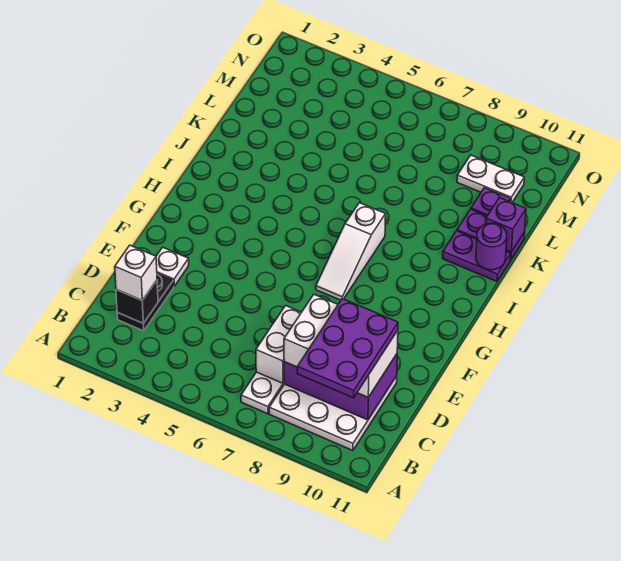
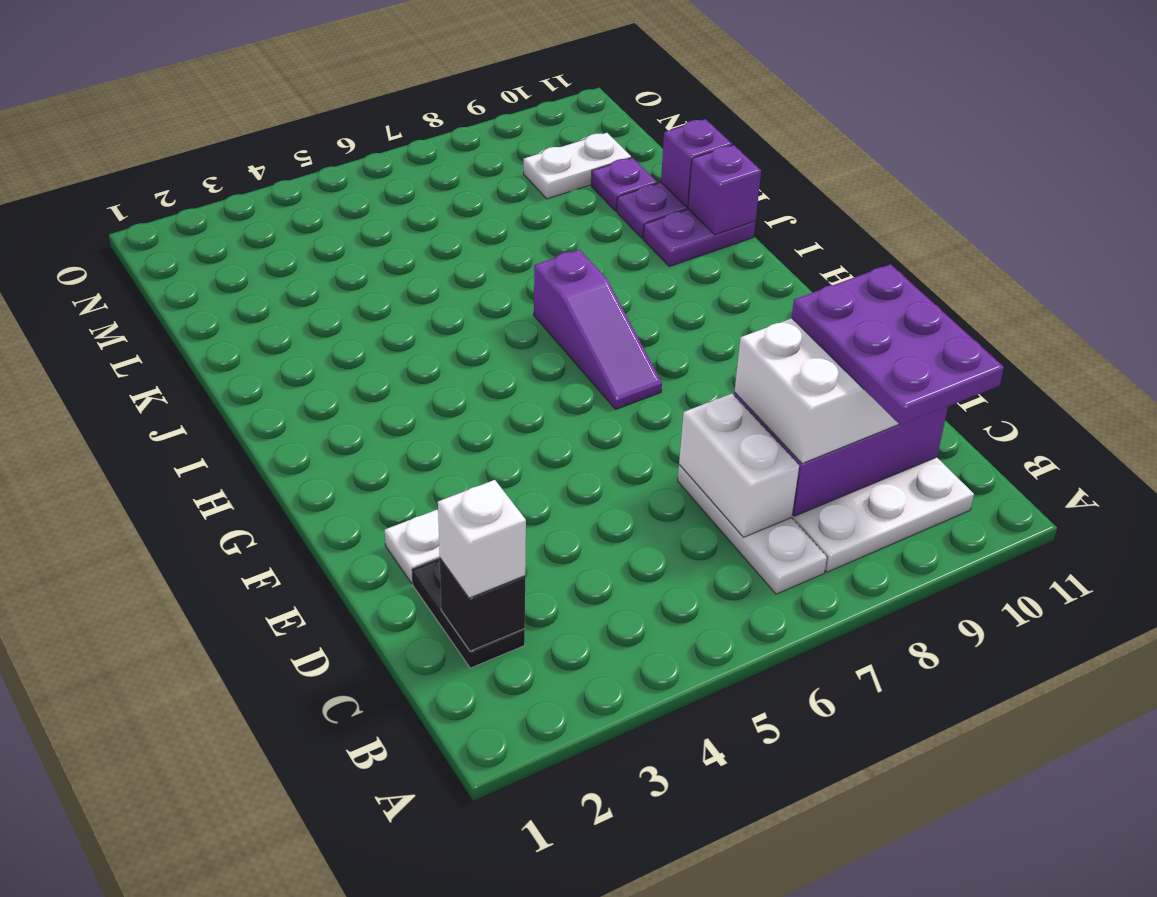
white slope G7:I7 level 1 top I -> purple slope G7:I7 level 1 top I
purple round brick J11 level 2 -> purple brick J11 level 2

